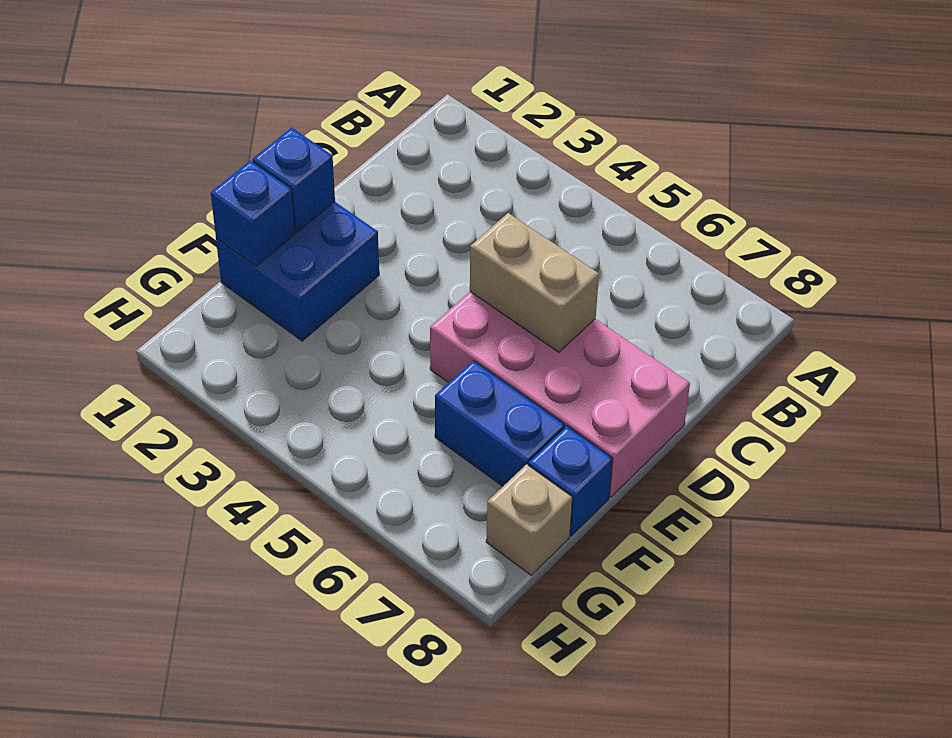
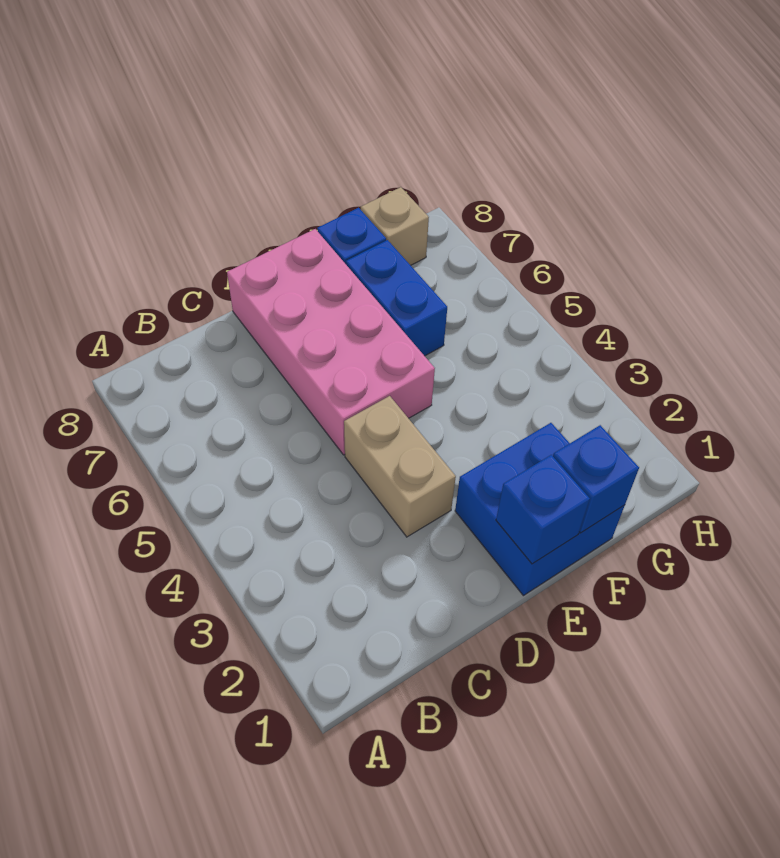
tan brick D5:D6 level 2 -> tan brick D3:D4 level 1

